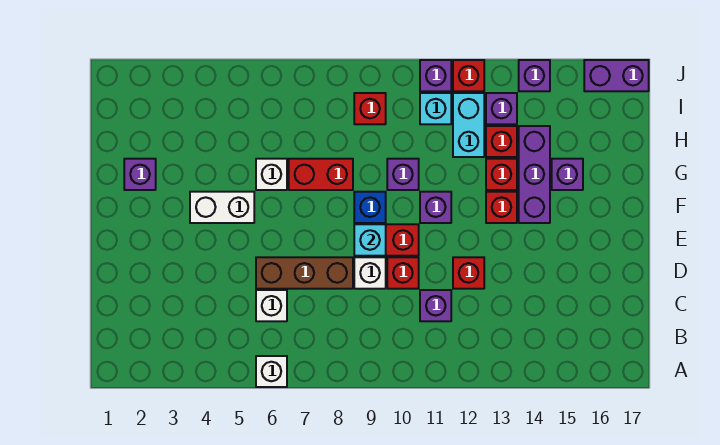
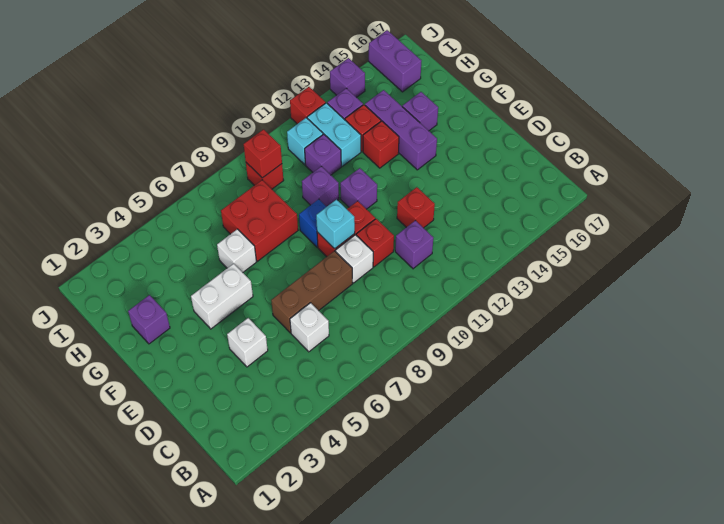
white brick A6 level 1 -> white brick D4 level 1
red brick F13 level 1 -> red brick I9 level 2
red brick G7:G8 level 1 -> red brick G7:H8 level 1
purple brick J11 level 1 -> purple brick H11 level 1
purple brick J16:J17 level 1 -> purple brick I16:J16 level 1

